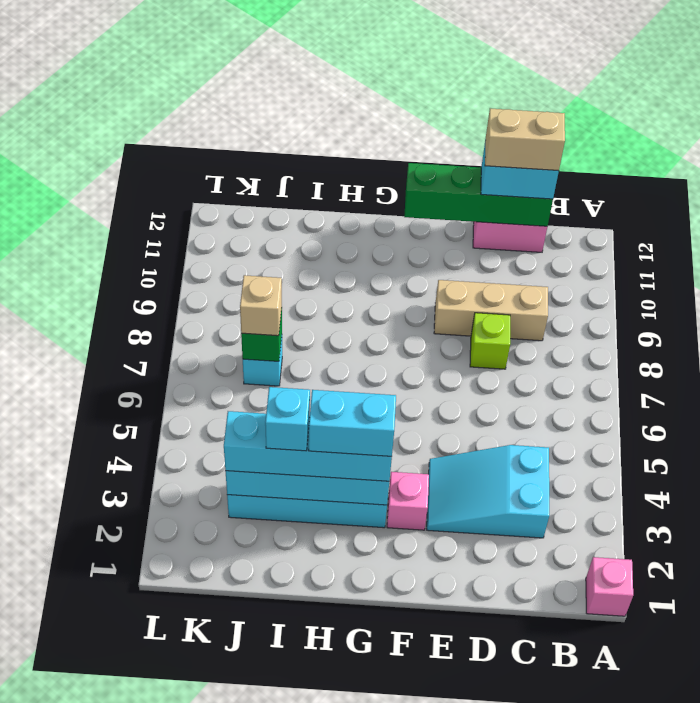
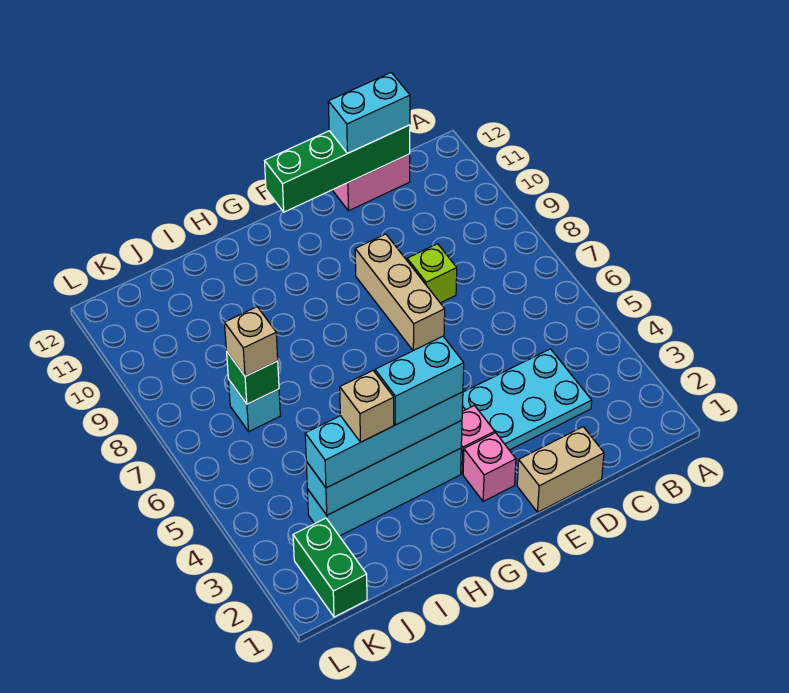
pink brick A1 level 1 -> pink brick F2 level 1
cyan slope C3:E4 level 1 top C -> cyan plate C3:E4 level 1
tan brick C9:E9 level 1 -> tan brick E7:E9 level 1
tan brick C12:D12 level 4 -> tan brick D1:E1 level 1
cyan brick I3 level 4 -> tan brick I3 level 4
none -> green brick K1:K2 level 1

